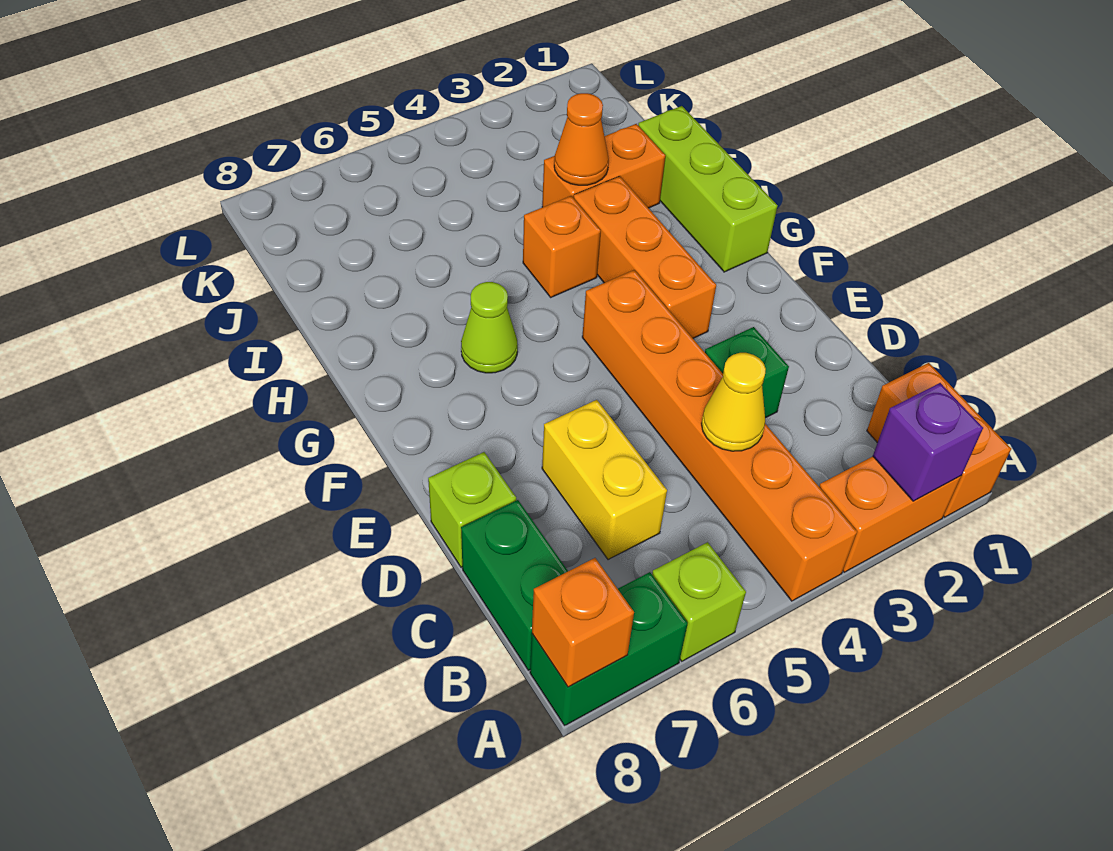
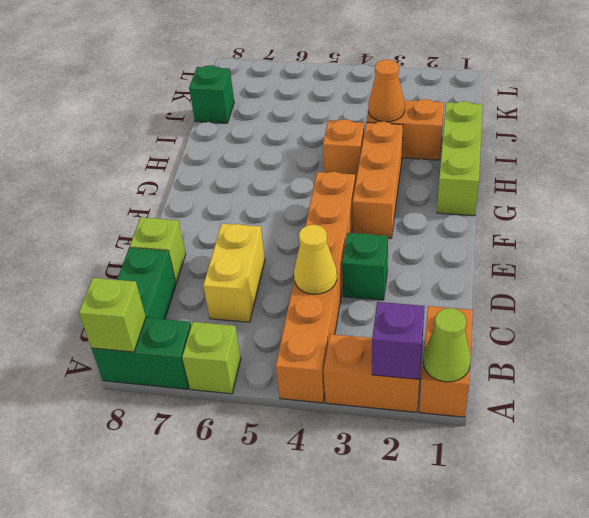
orange brick A8 level 2 -> lime brick A8 level 2
lime cone G6 level 1 -> lime cone A1 level 2
none -> green brick J8 level 1

